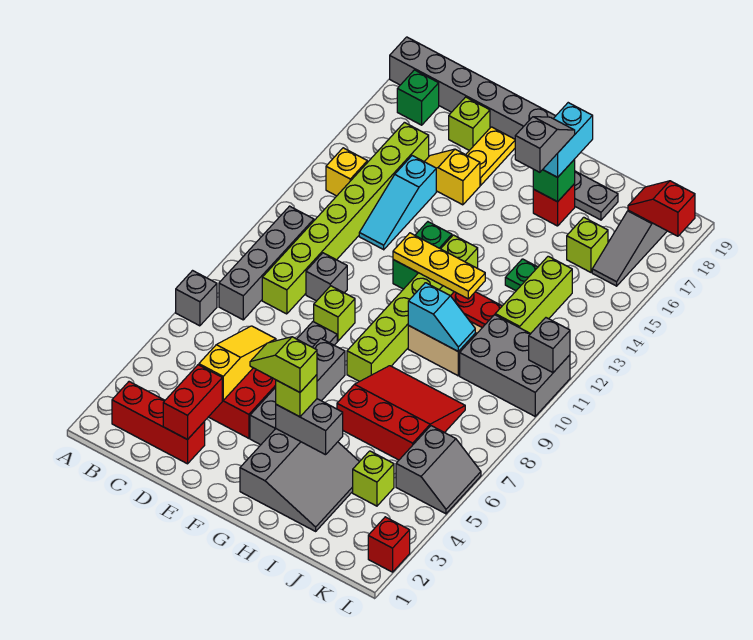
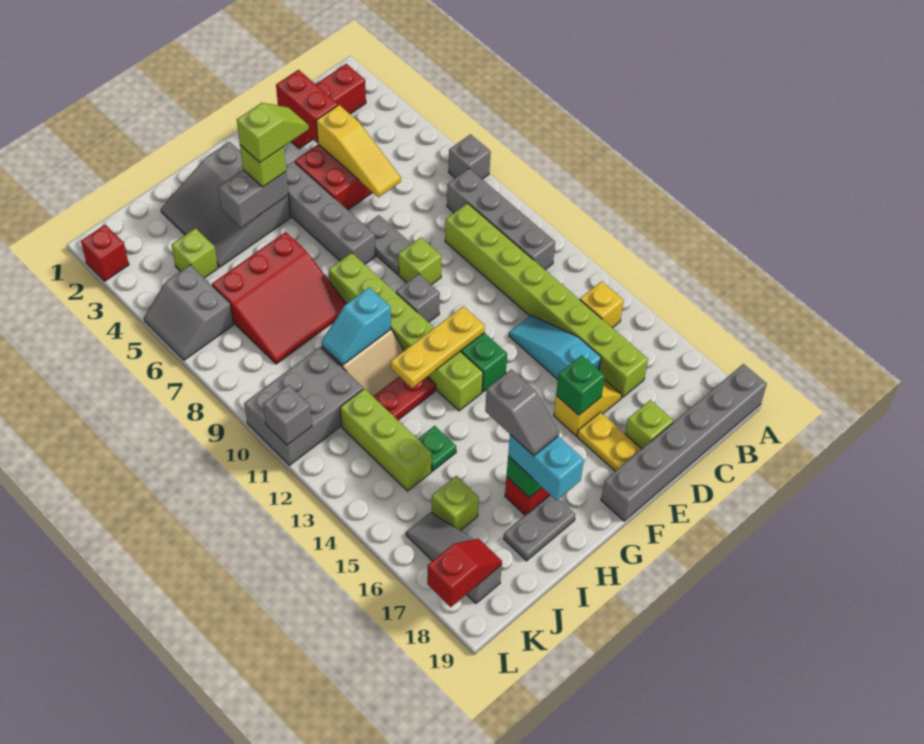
green brick B18 level 1 -> green brick E16 level 2
grey brick D10 level 1 -> grey brick F10 level 1

